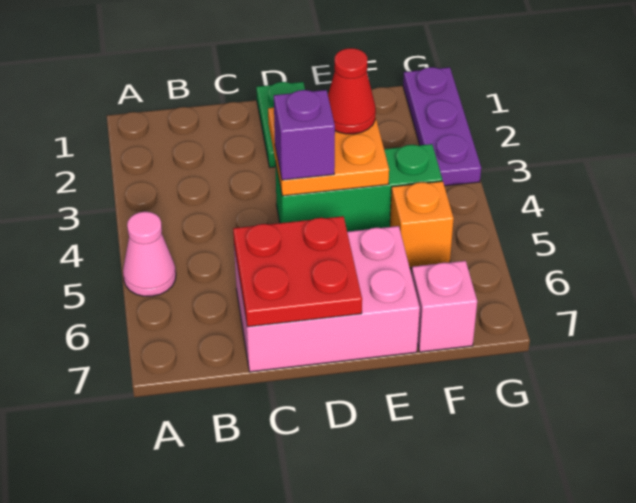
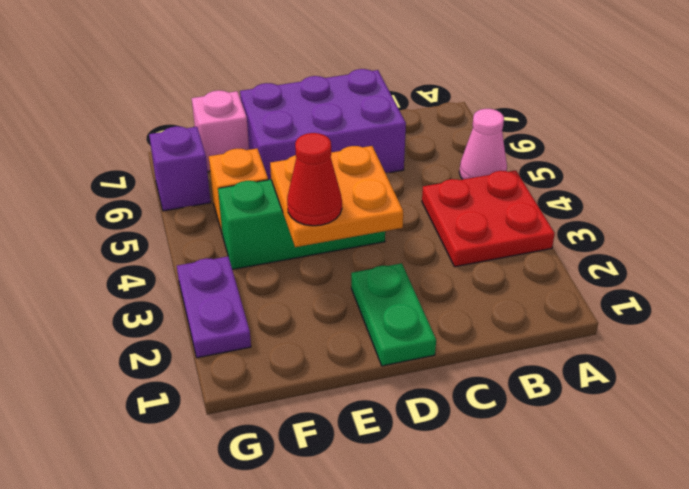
pink brick C6:E7 level 1 -> purple brick C6:E7 level 1
red plate C6:D7 level 2 -> red plate A3:B4 level 1
purple brick D4 level 3 -> purple brick G6 level 1
purple plate G1:G3 level 1 -> purple plate G2:G3 level 1

